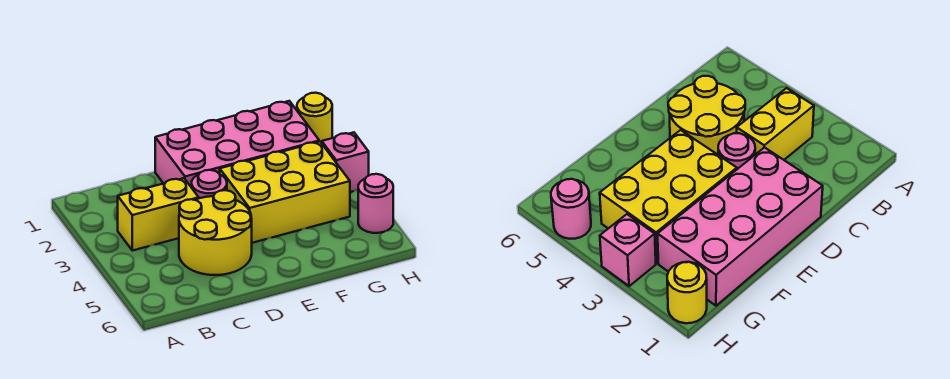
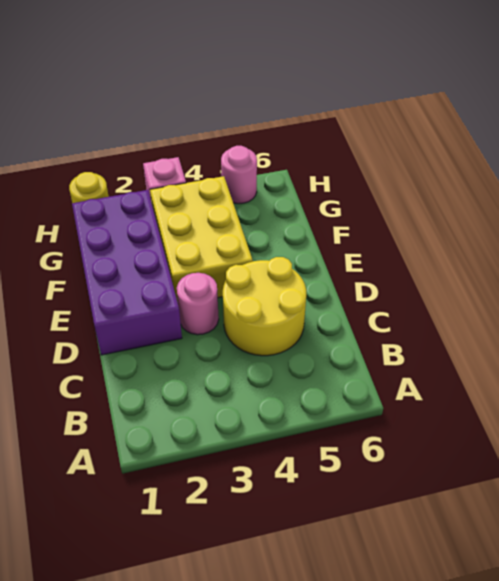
yellow brick B3:C3 level 1 -> none
pink brick D1:G2 level 1 -> purple brick D1:G2 level 1

